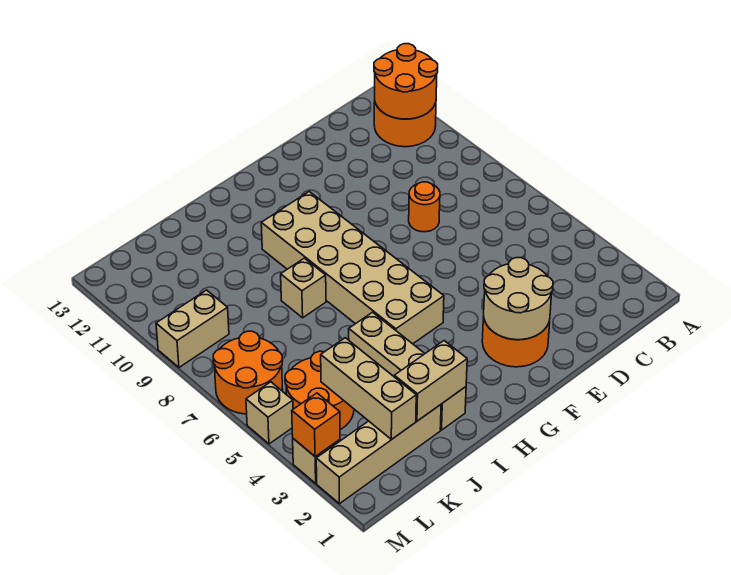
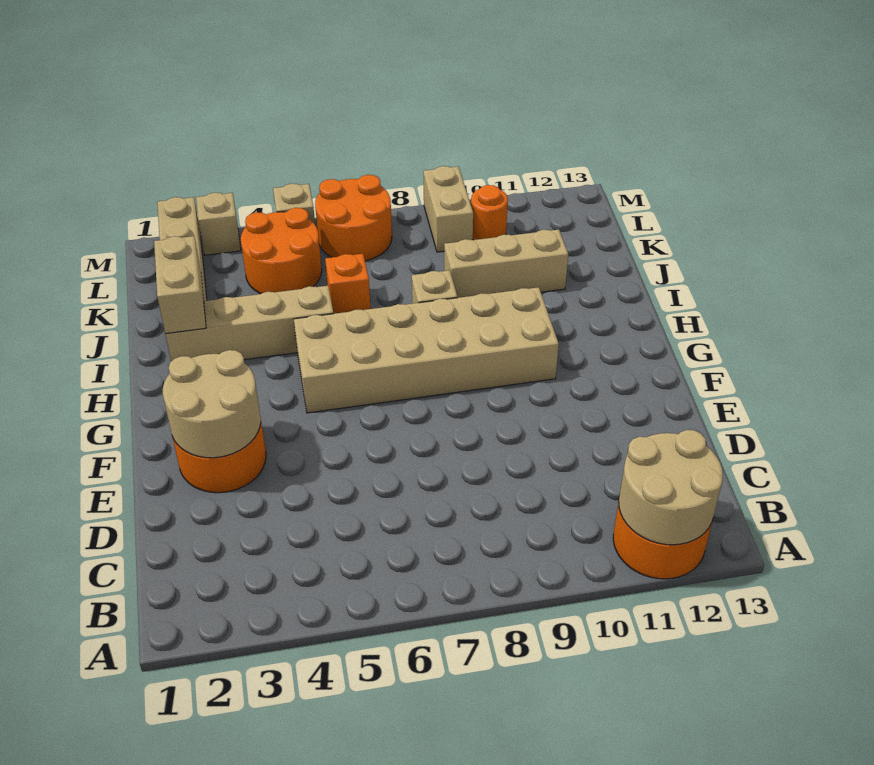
orange round brick A11:B12 level 2 -> tan round brick A11:B12 level 2
orange round brick D8 level 1 -> orange round brick L10 level 1
tan brick K2:K4 level 2 -> tan brick J9:J11 level 1
orange brick M3 level 2 -> orange brick J6 level 1

